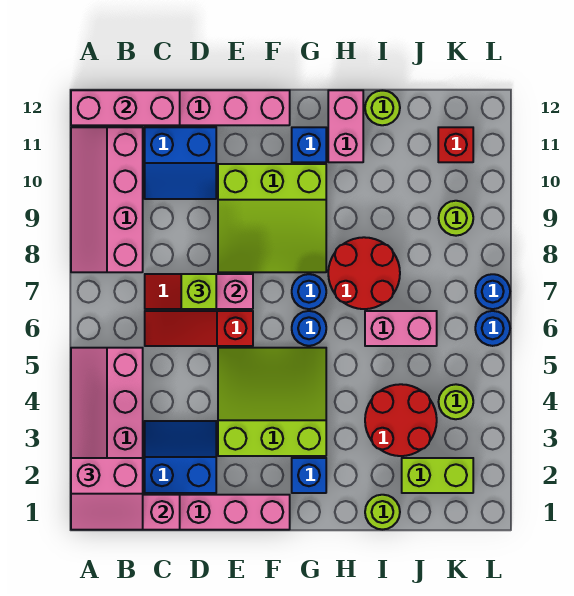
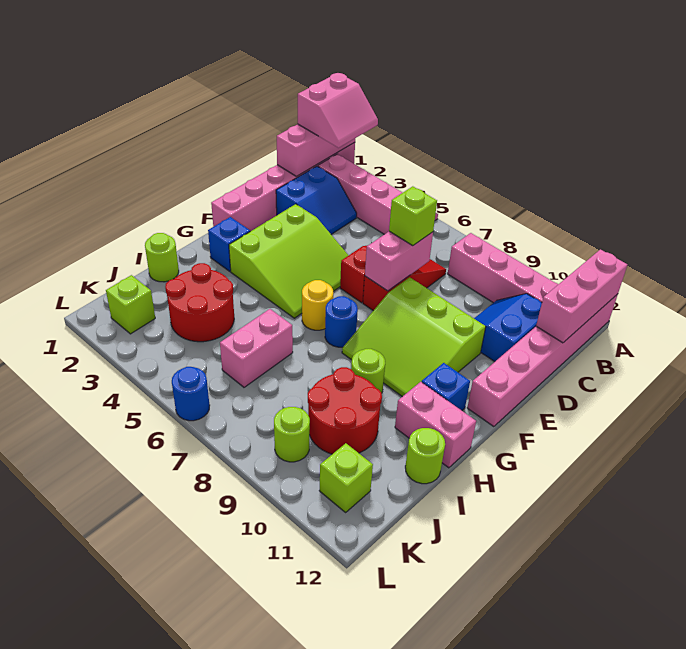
pink slope A1:B2 level 3 top 2 -> pink slope A1:B2 level 3 top 1
lime slope E8:G10 level 1 top 10 -> lime slope E8:G10 level 1 top E
blue round brick G6 level 1 -> yellow round brick G6 level 1
red round brick H7:I8 level 1 -> red round brick I9:J10 level 1
lime brick J2:K2 level 1 -> lime brick K2 level 1
lime round brick K4 level 1 -> lime round brick H9 level 1
red brick K11 level 1 -> lime brick K11 level 1
blue round brick L7 level 1 -> none

